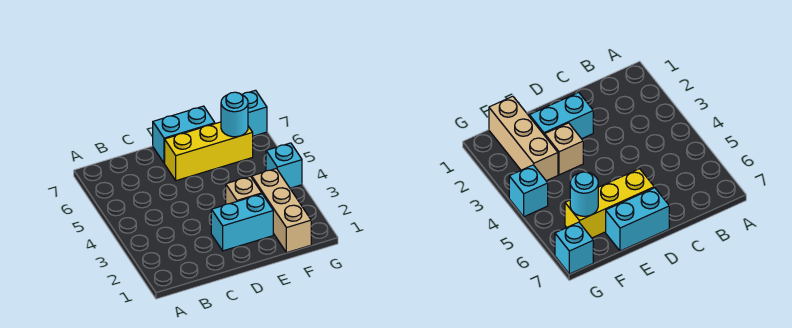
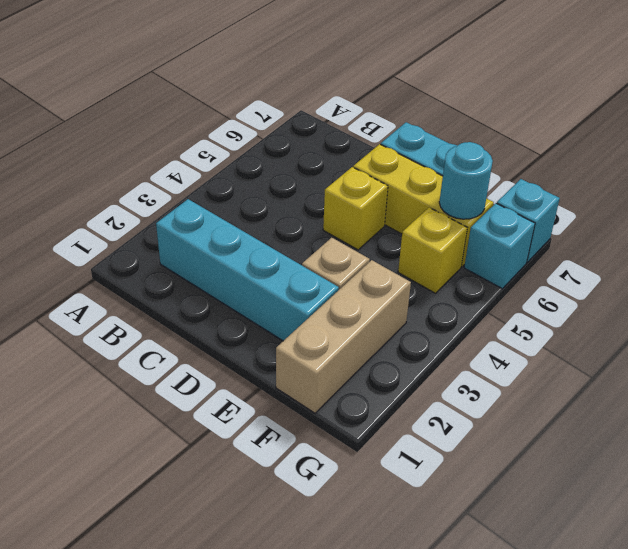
cyan brick D2:E2 level 1 -> cyan brick B2:E2 level 1
none -> yellow brick D5 level 1
none -> yellow brick F5 level 1
cyan brick G4 level 1 -> cyan brick G6 level 1

